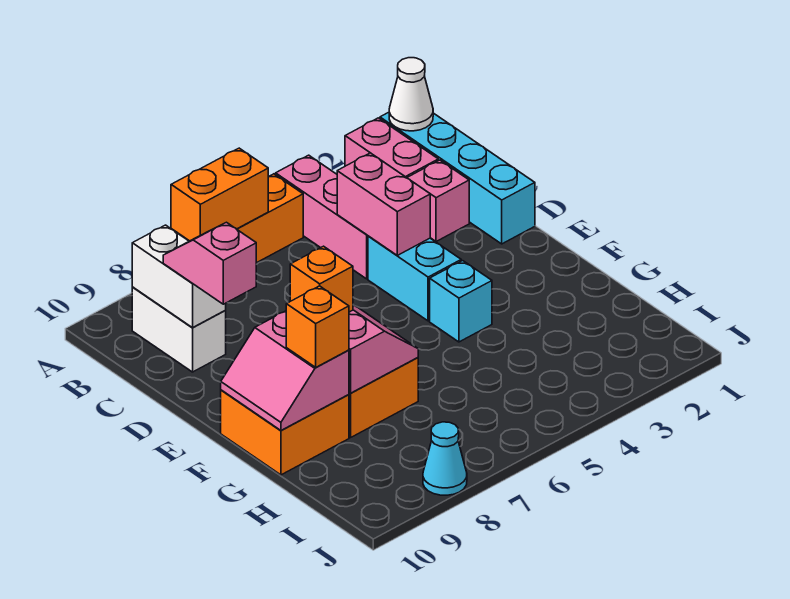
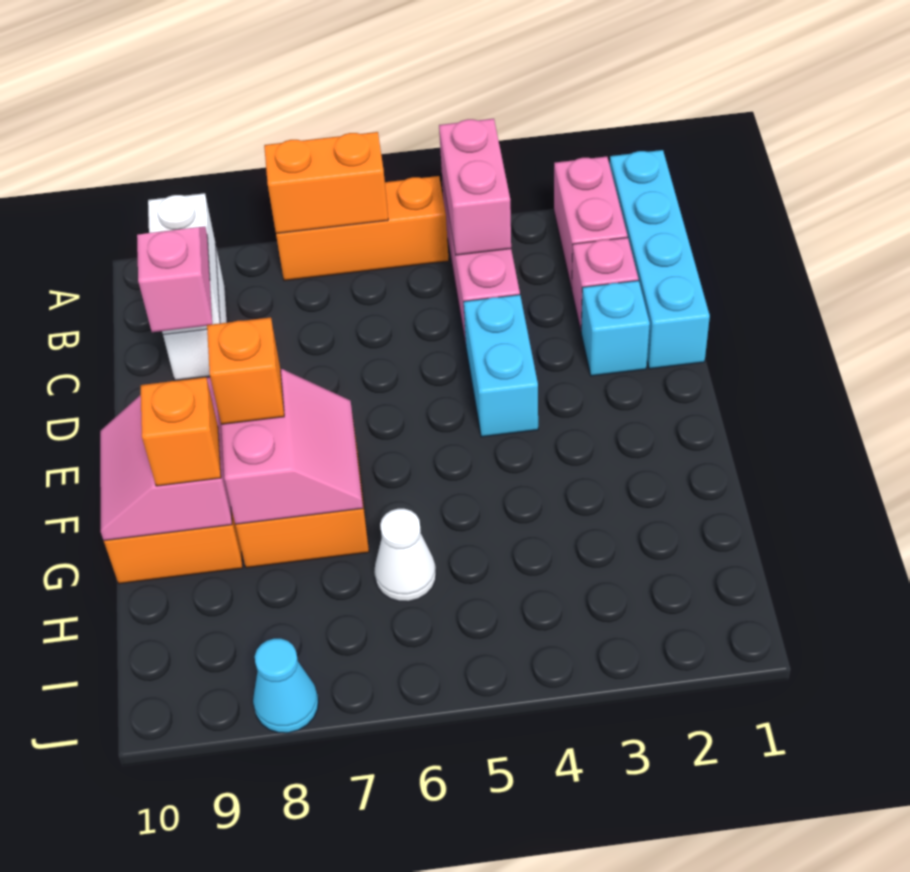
white cone A1 level 2 -> white cone H6 level 1
pink brick C4:D4 level 2 -> pink brick A4:B4 level 2
cyan brick F4 level 1 -> cyan brick D2 level 1

